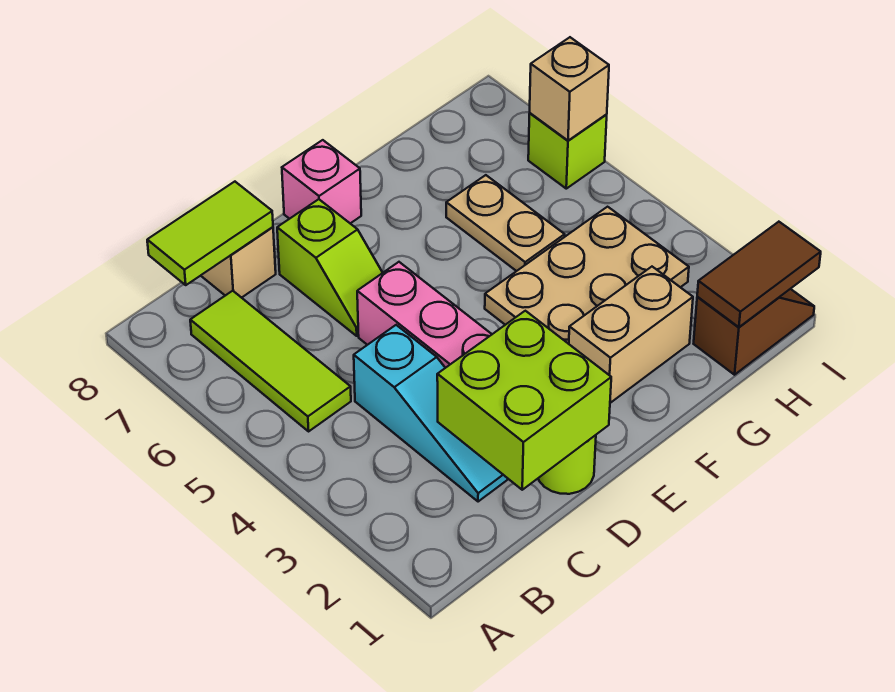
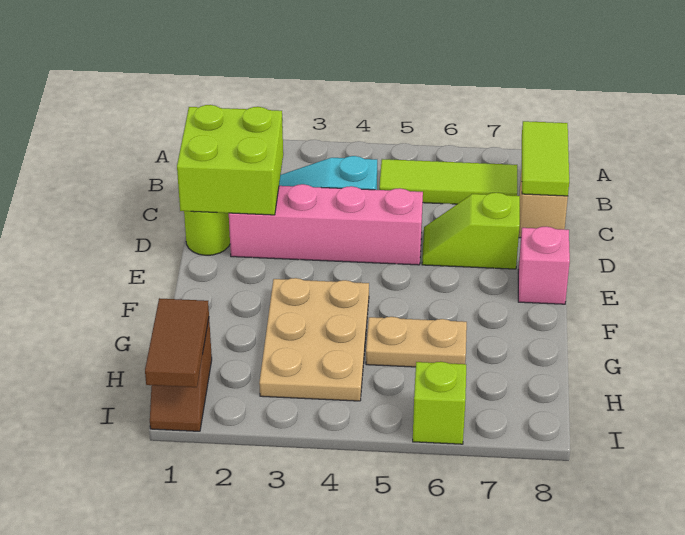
tan brick F2:G2 level 1 -> none
tan brick I6 level 2 -> none

